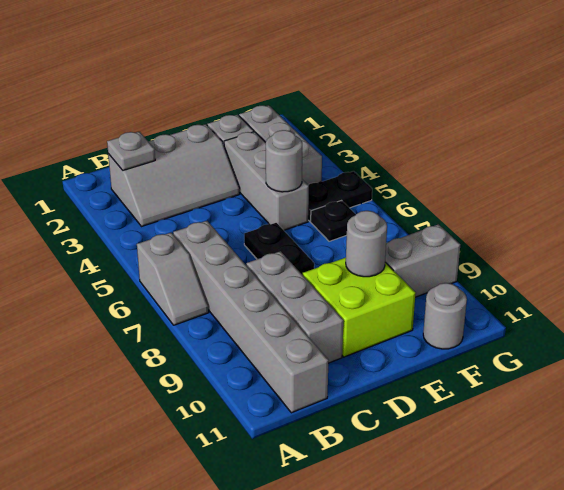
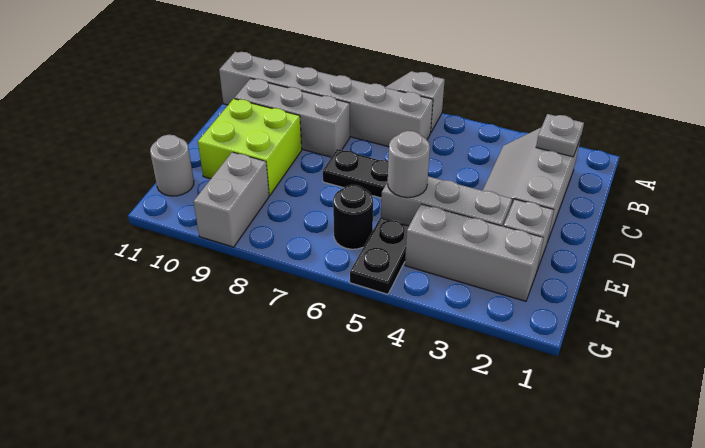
grey round brick E9 level 2 -> none
black plate F6 level 1 -> black round brick F6 level 1

